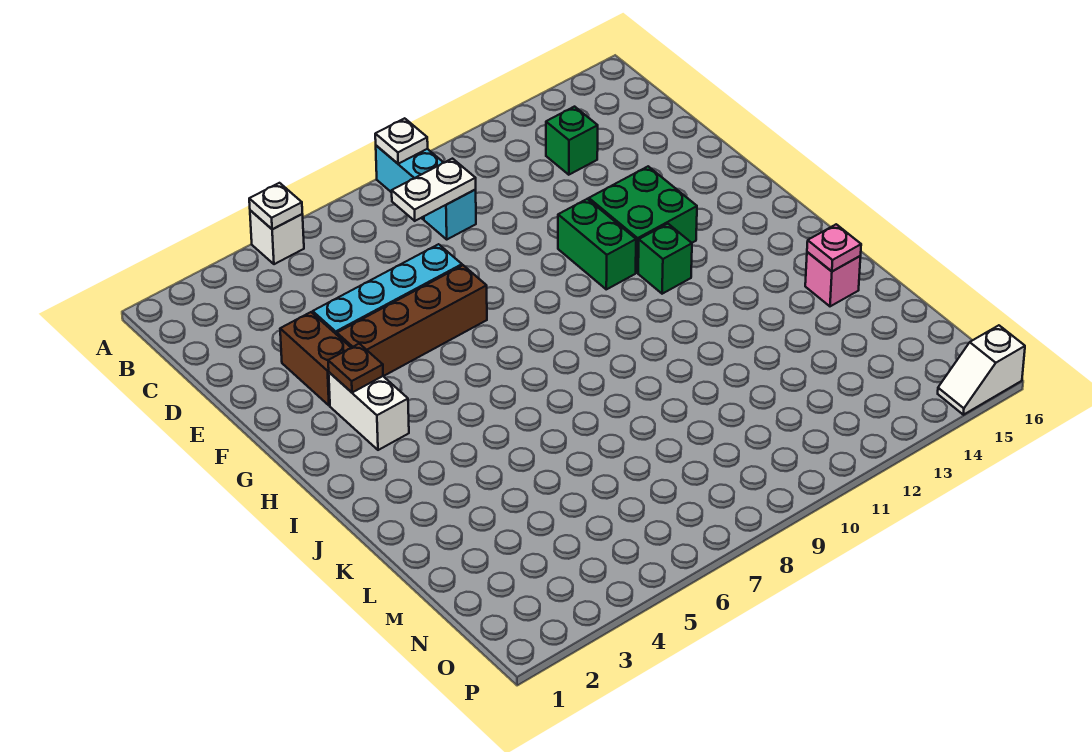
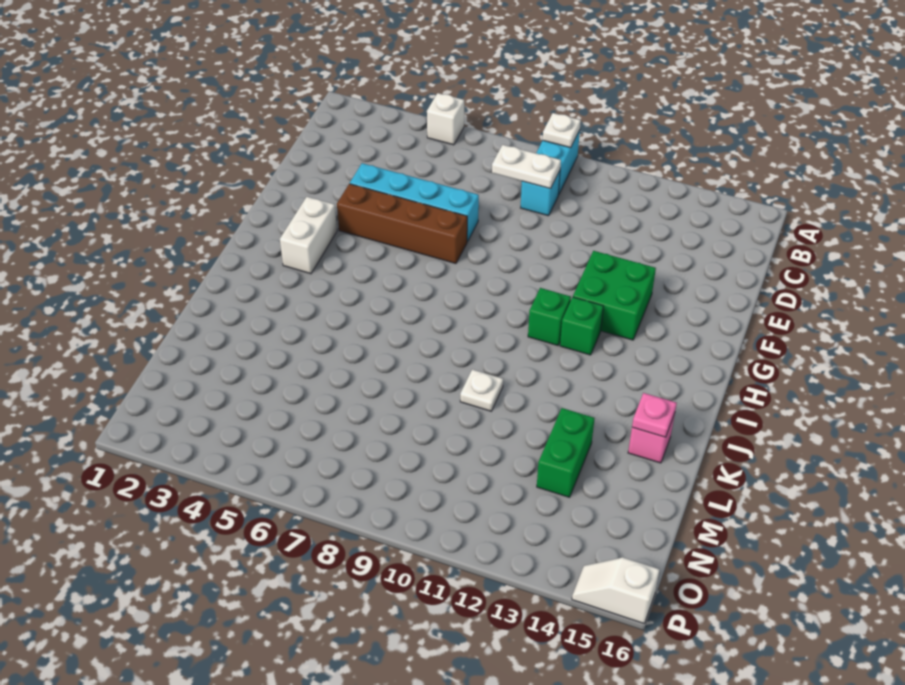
white plate A5 level 2 -> white plate K10 level 1
green brick C13 level 1 -> green brick H11 level 1
brown brick E3:F3 level 1 -> none
green brick F11:G11 level 1 -> green brick L13:M13 level 1
brown plate G3 level 2 -> none

